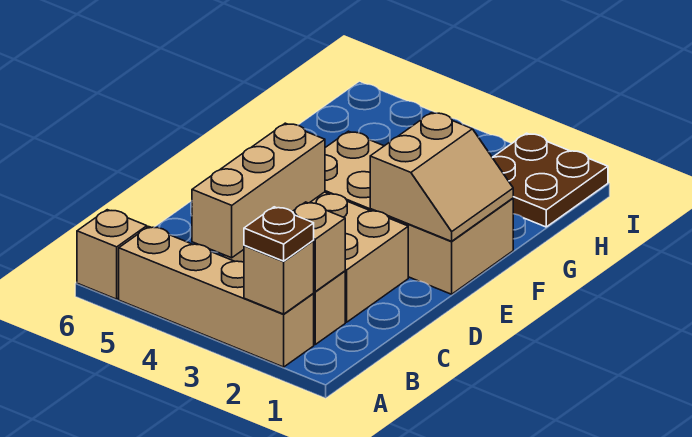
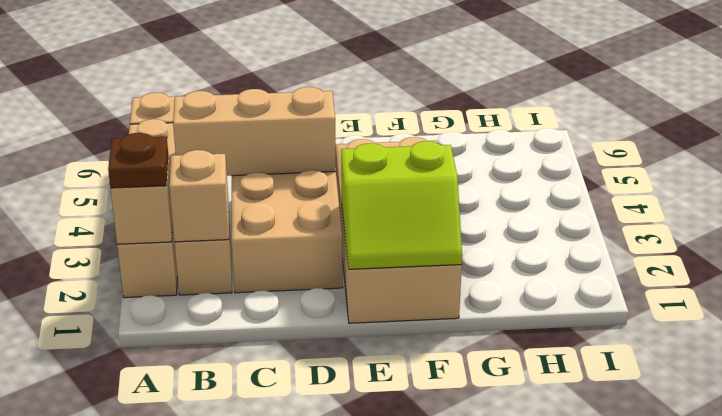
tan slope E1:F2 level 2 top 2 -> lime slope E1:F2 level 2 top 2
brown plate H1:I2 level 1 -> none

